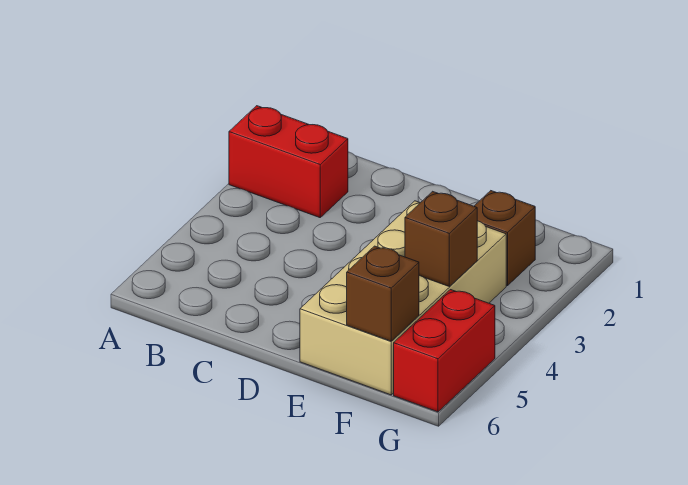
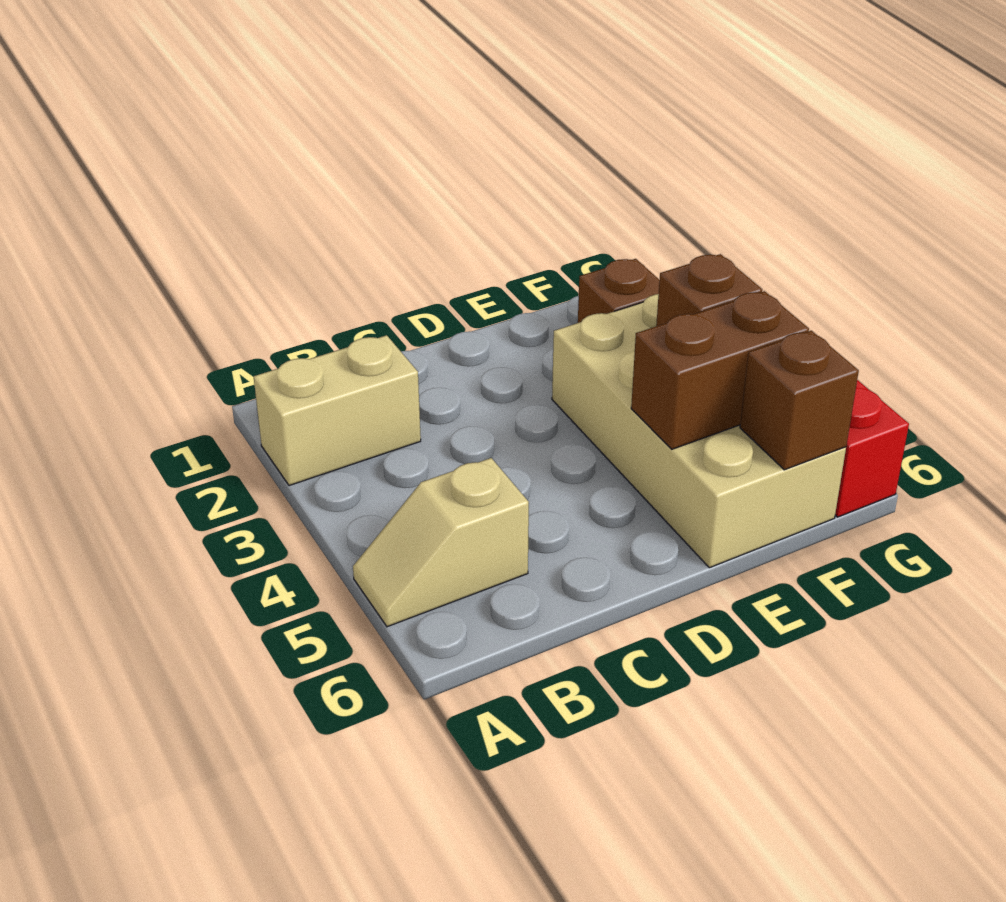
red brick A2:B2 level 1 -> tan brick A2:B2 level 1
none -> tan slope A5:B5 level 1 top B
none -> brown brick E5:F5 level 2

